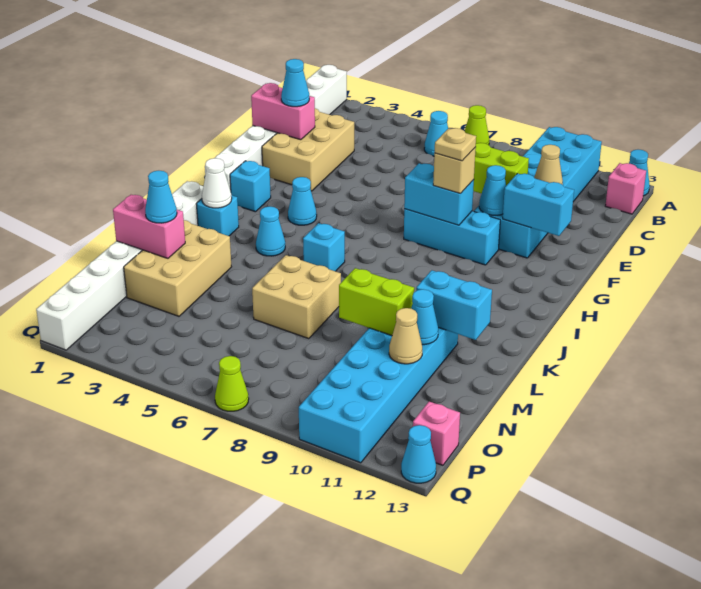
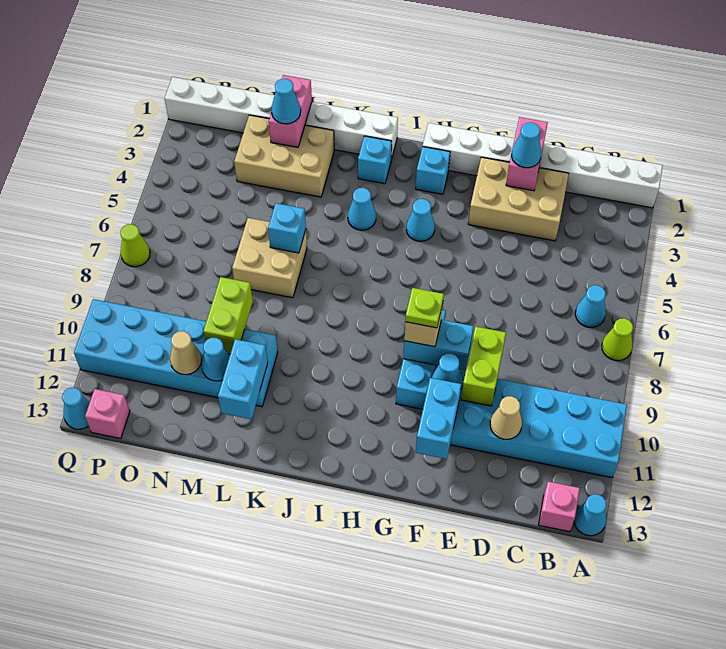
cyan brick G8:G9 level 2 -> cyan brick F9:G9 level 2
tan plate G9 level 4 -> lime plate G9 level 4
white cone J2 level 2 -> none
cyan brick J6 level 1 -> cyan brick L6 level 2

